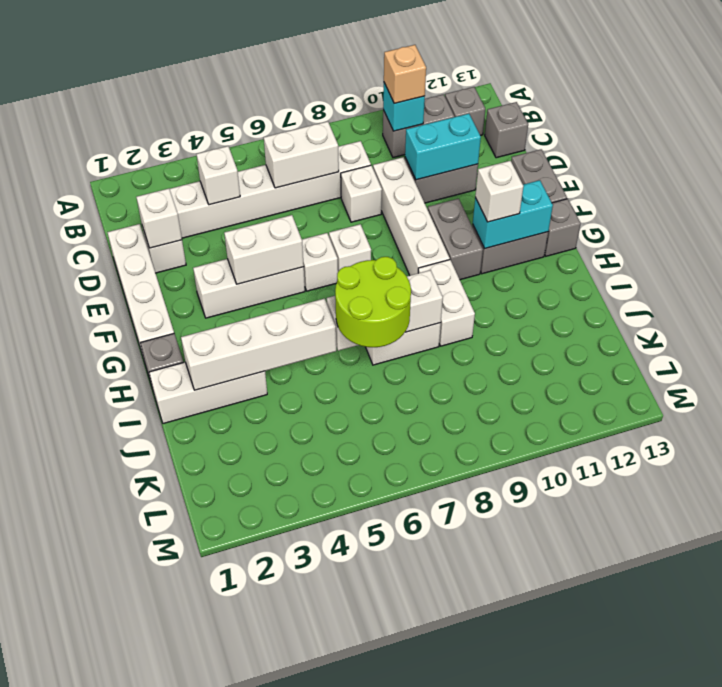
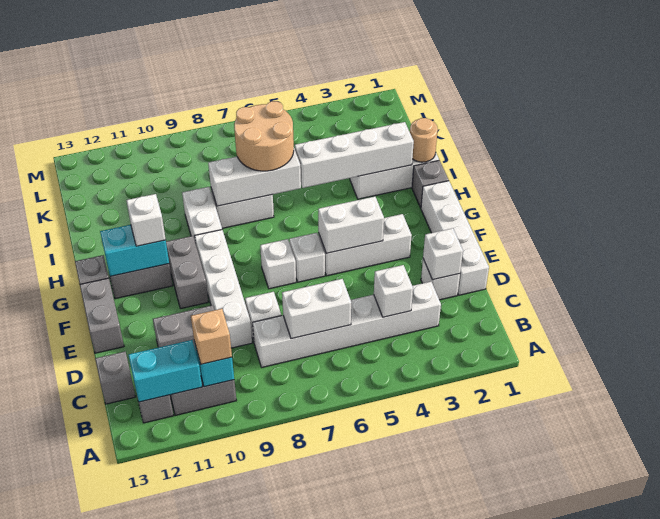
cyan brick D10:D11 level 2 -> cyan brick B11:B12 level 2
none -> tan round brick I1 level 2
lime round brick I6:J7 level 3 -> tan round brick I6:J7 level 3

